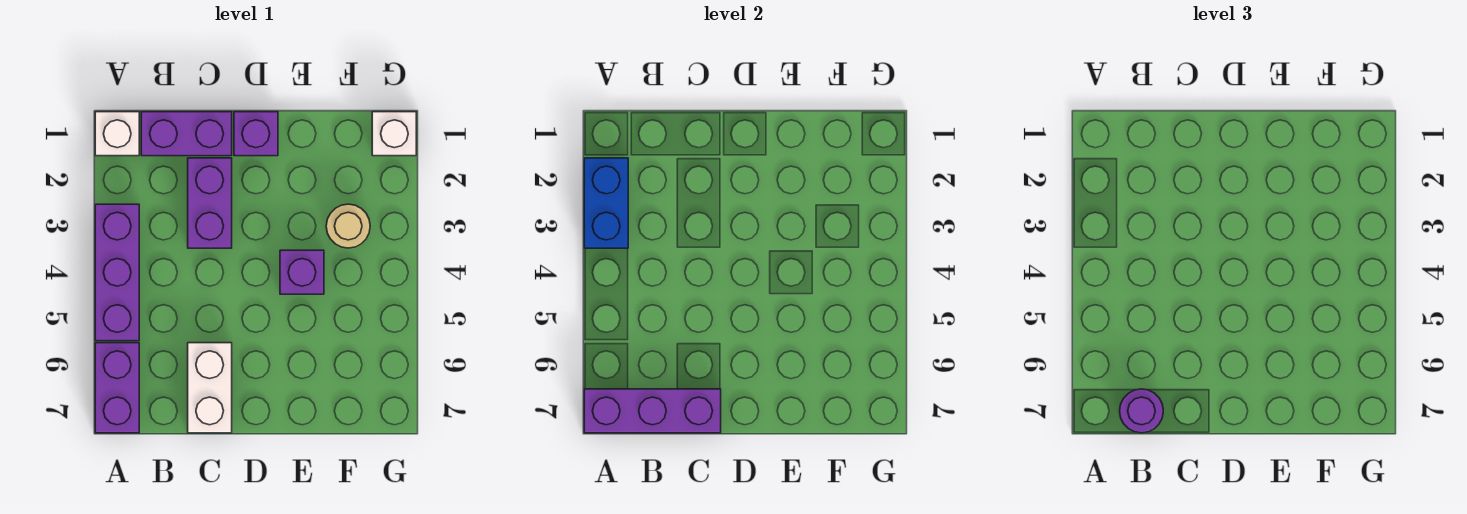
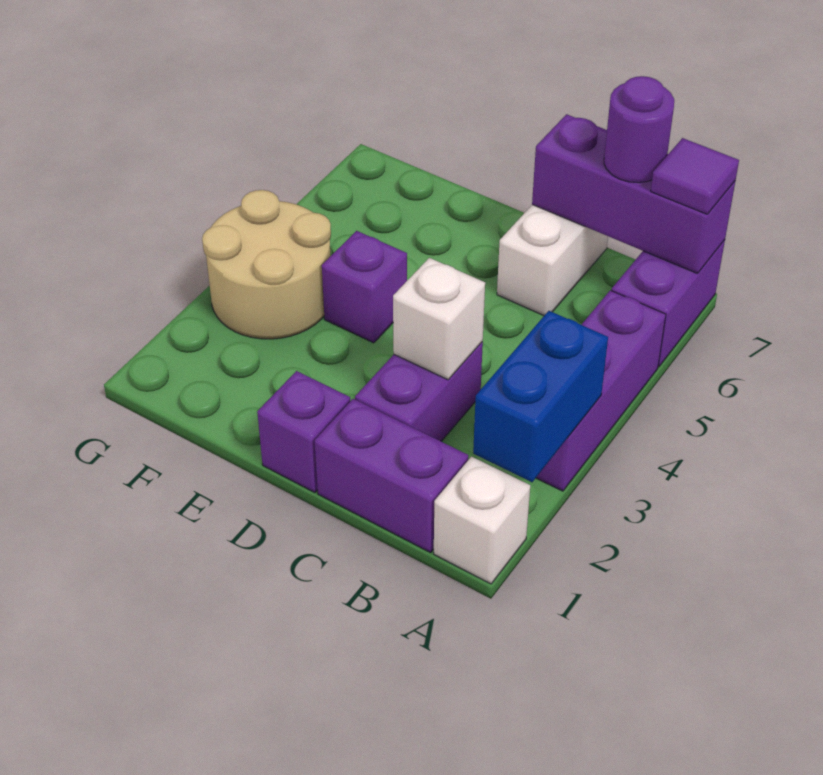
none -> purple tile A7 level 3
tan round brick F3 level 1 -> tan round brick F3:G4 level 1
white brick G1 level 1 -> white brick C3 level 2

